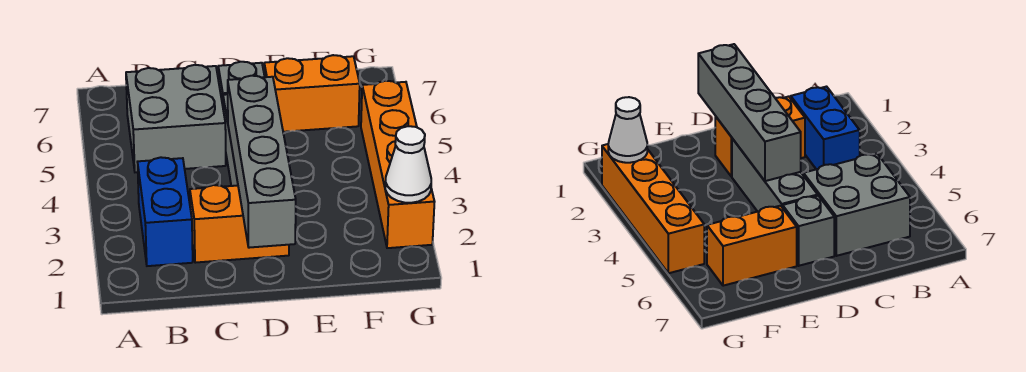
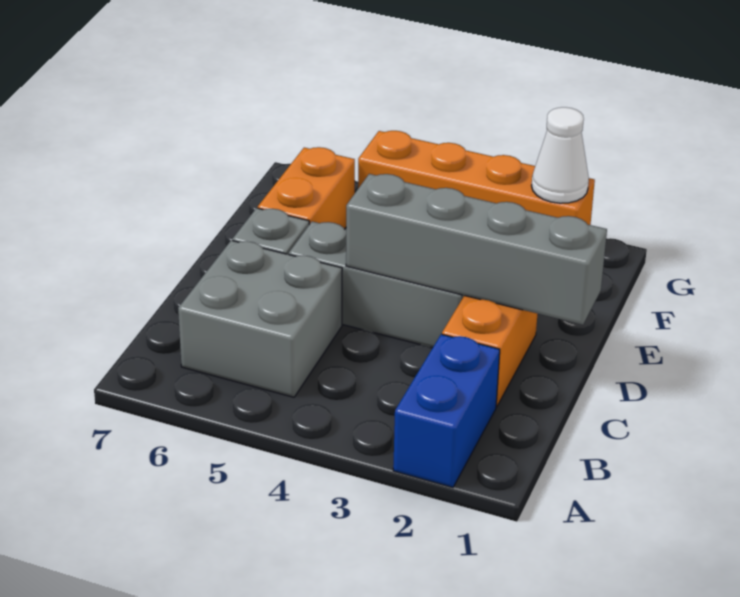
blue brick B2:B3 level 1 -> blue brick A2:B2 level 1

